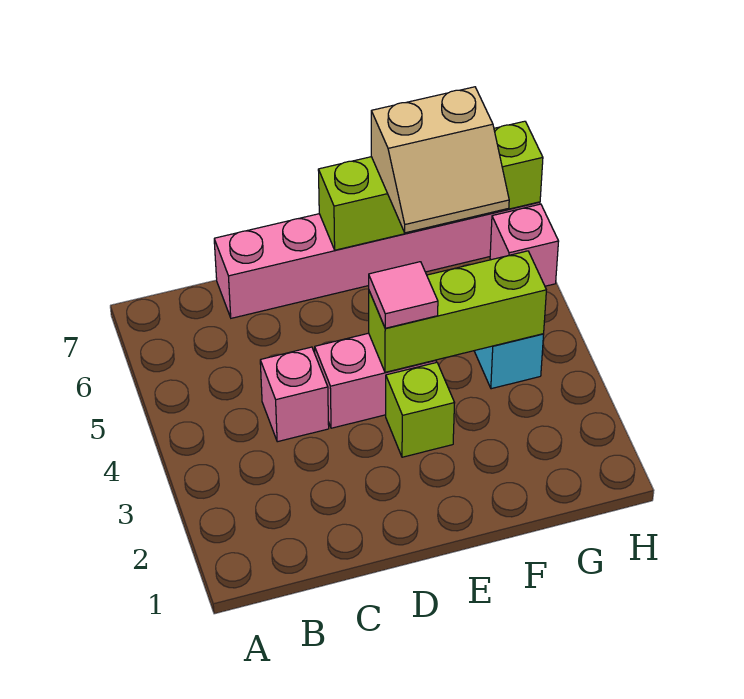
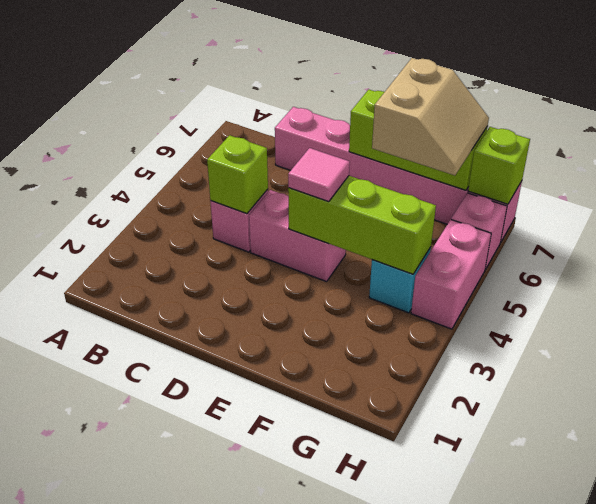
lime brick E3 level 1 -> lime brick C4 level 2
tan slope F6:G7 level 3 top 7 -> tan slope F6:G7 level 3 top F
none -> pink brick H4:H5 level 1

